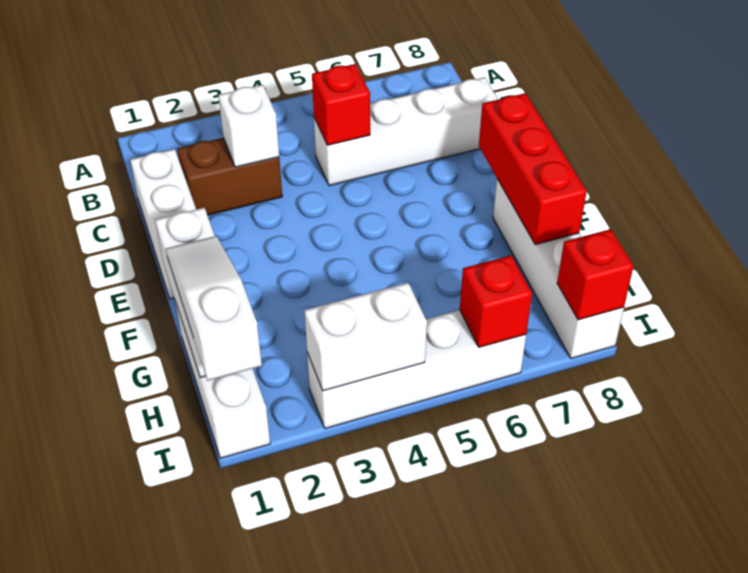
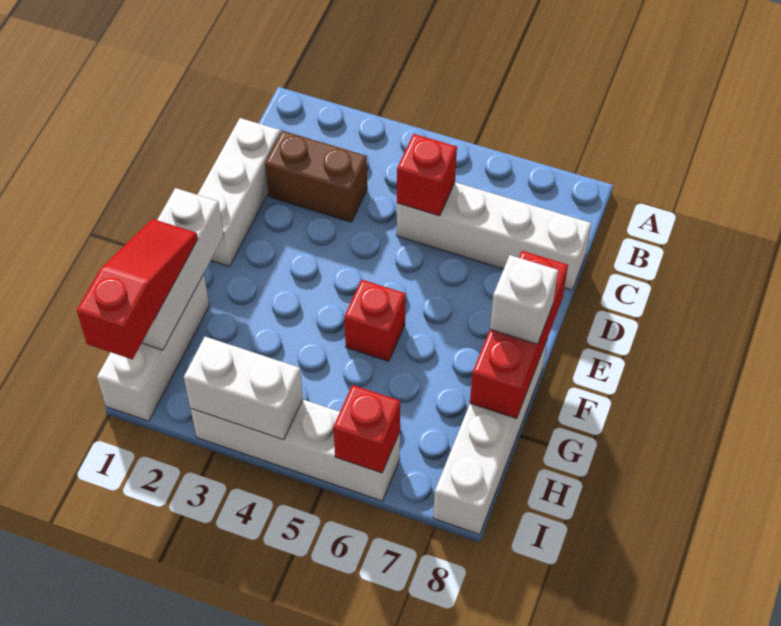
white brick C3 level 2 -> white brick F8 level 3
white slope G1:I1 level 3 top I -> red slope G1:I1 level 3 top I
red brick I8 level 2 -> red brick F5 level 1

